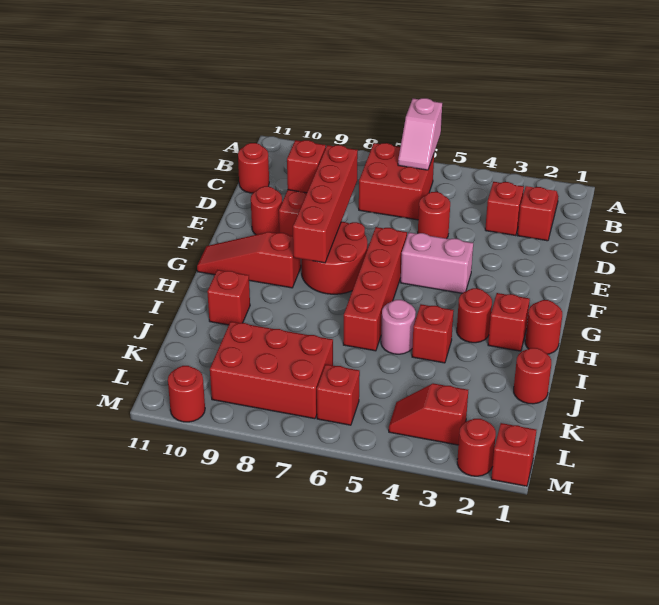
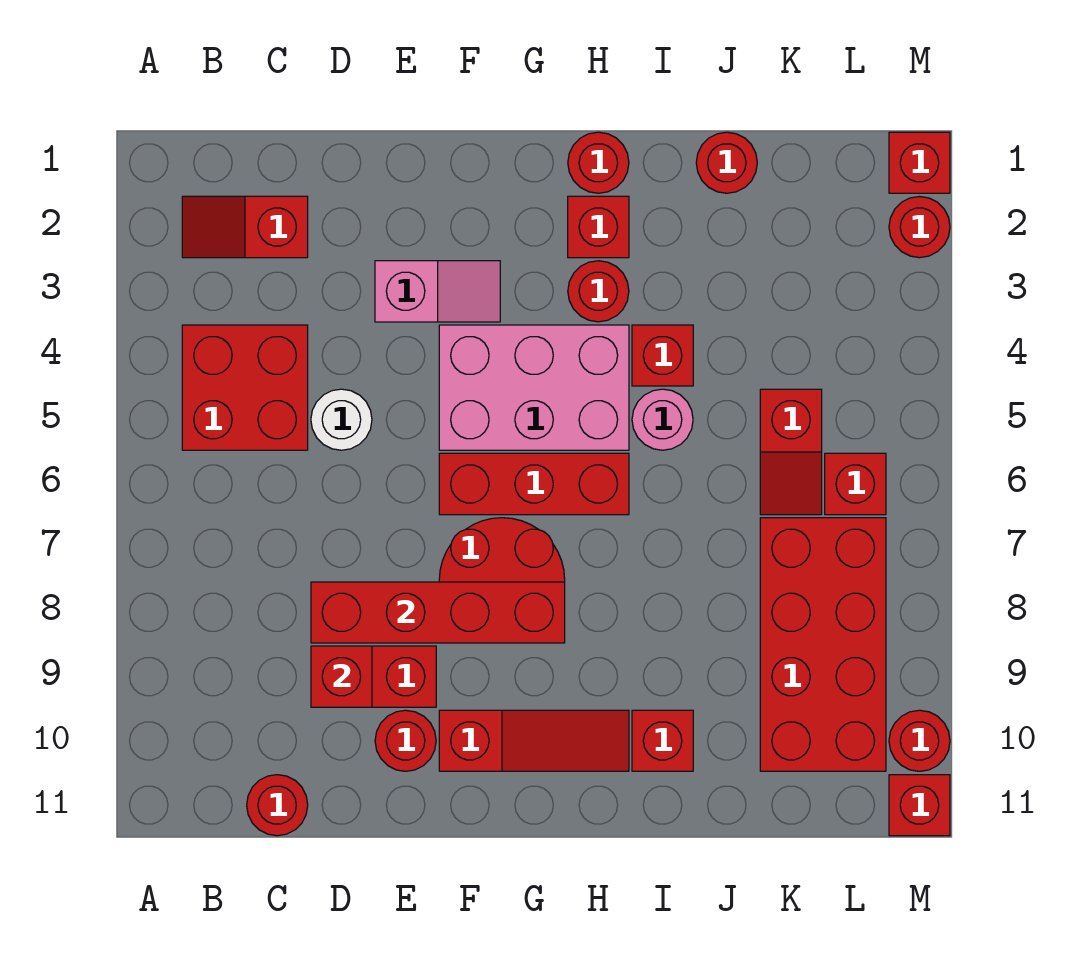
pink slope A6:B6 level 2 top A -> pink slope E3:F3 level 1 top E
red brick B6:C7 level 1 -> red brick B4:C5 level 1
red brick C3 level 1 -> red brick M11 level 1
red round brick D5 level 1 -> white round brick D5 level 1
pink brick F4:F5 level 1 -> pink brick F4:H5 level 1
red brick F6:I6 level 1 -> red brick F6:H6 level 1
red slope G9:G11 level 1 top 9 -> red slope F10:H10 level 1 top F
red brick K7:L9 level 1 -> red brick K7:L10 level 1
red slope L3:L4 level 1 top 3 -> red slope K5:K6 level 1 top 5

